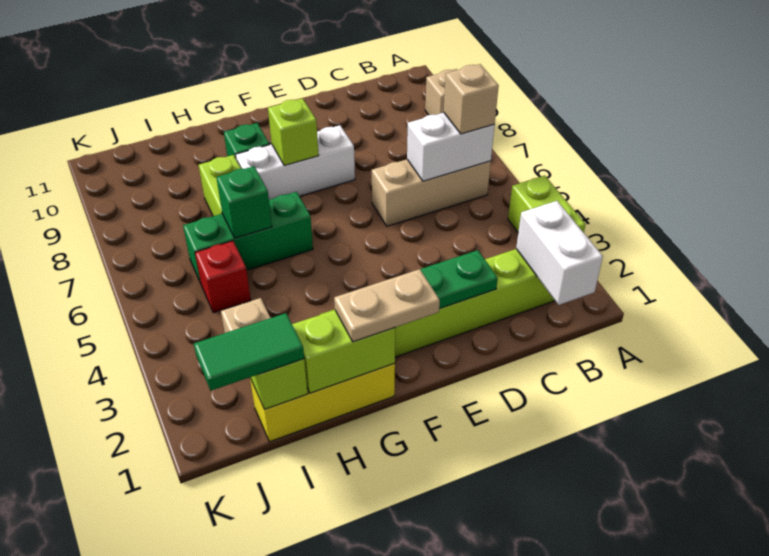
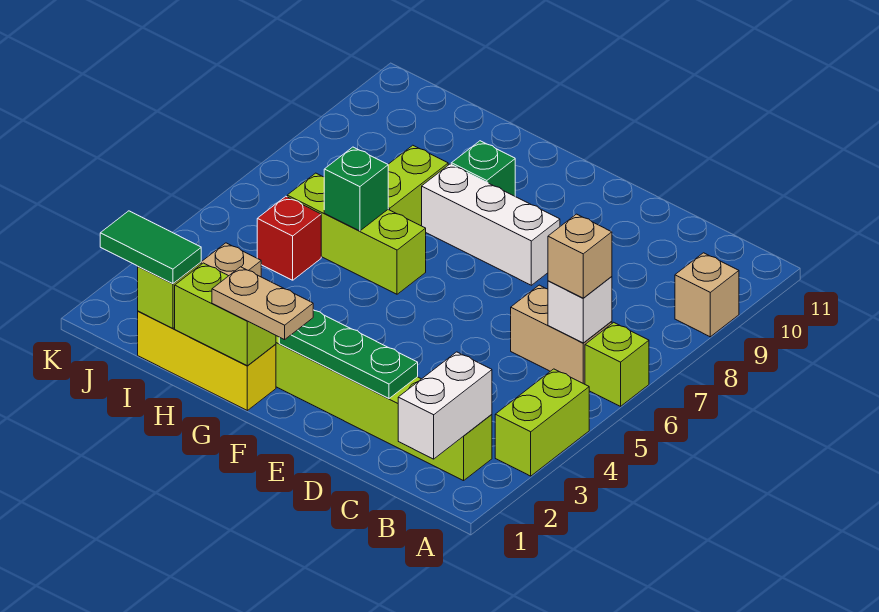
tan brick B6:D6 level 1 -> tan brick B6:C6 level 1
white brick B6:C6 level 2 -> white brick B6 level 2
lime brick F8 level 2 -> lime brick A6 level 1
green brick G6:I6 level 1 -> lime brick G6:I6 level 1

